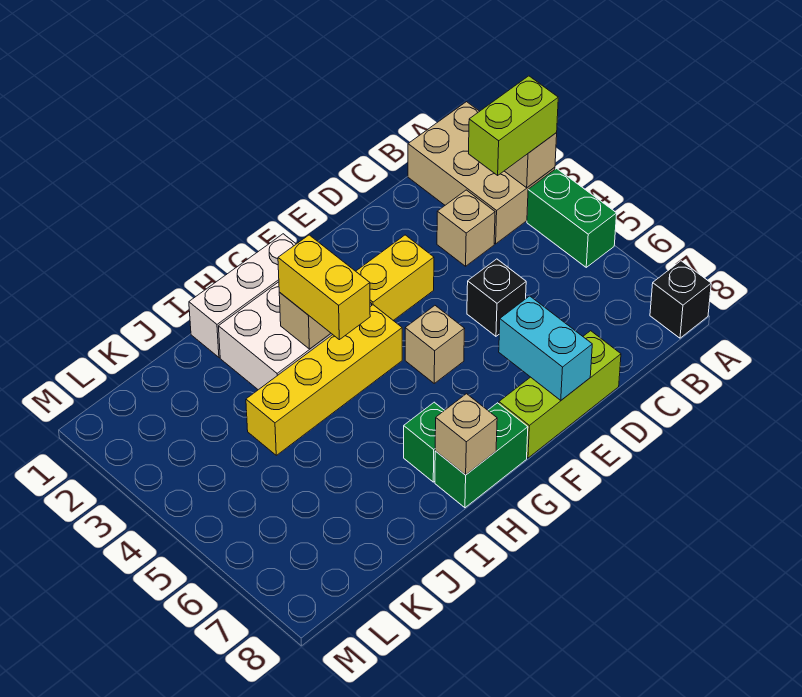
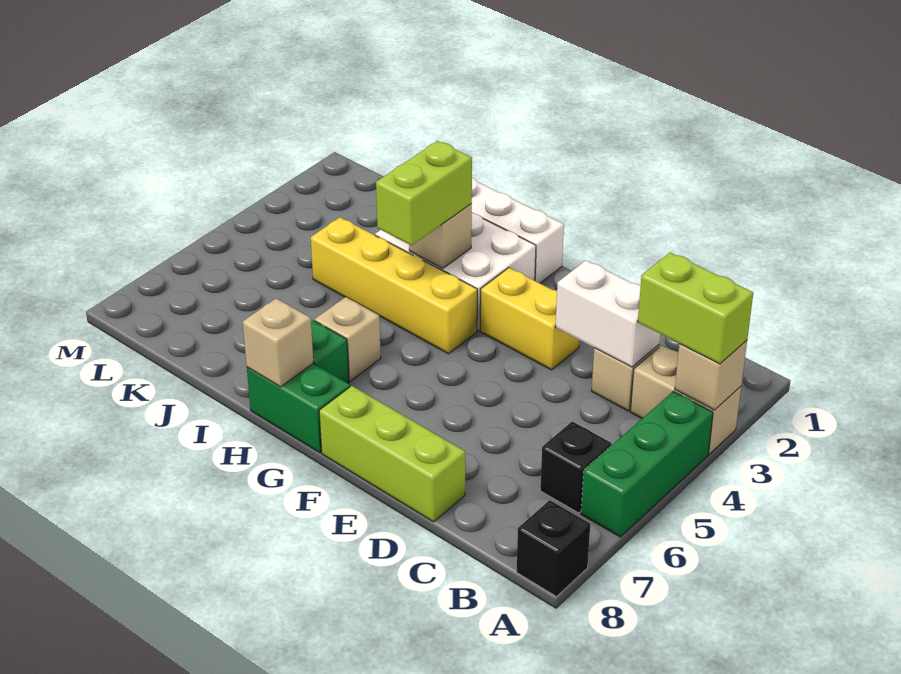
tan brick A1:B3 level 1 -> tan brick A3:B3 level 1
green brick A4:A5 level 1 -> green brick A4:A6 level 1
none -> white brick C3:D3 level 2
black brick D5 level 1 -> black brick B6 level 1
cyan brick E7:E8 level 2 -> none
tan brick F5 level 1 -> tan brick H6 level 1
yellow brick H3:H4 level 3 -> lime brick H3:H4 level 3

